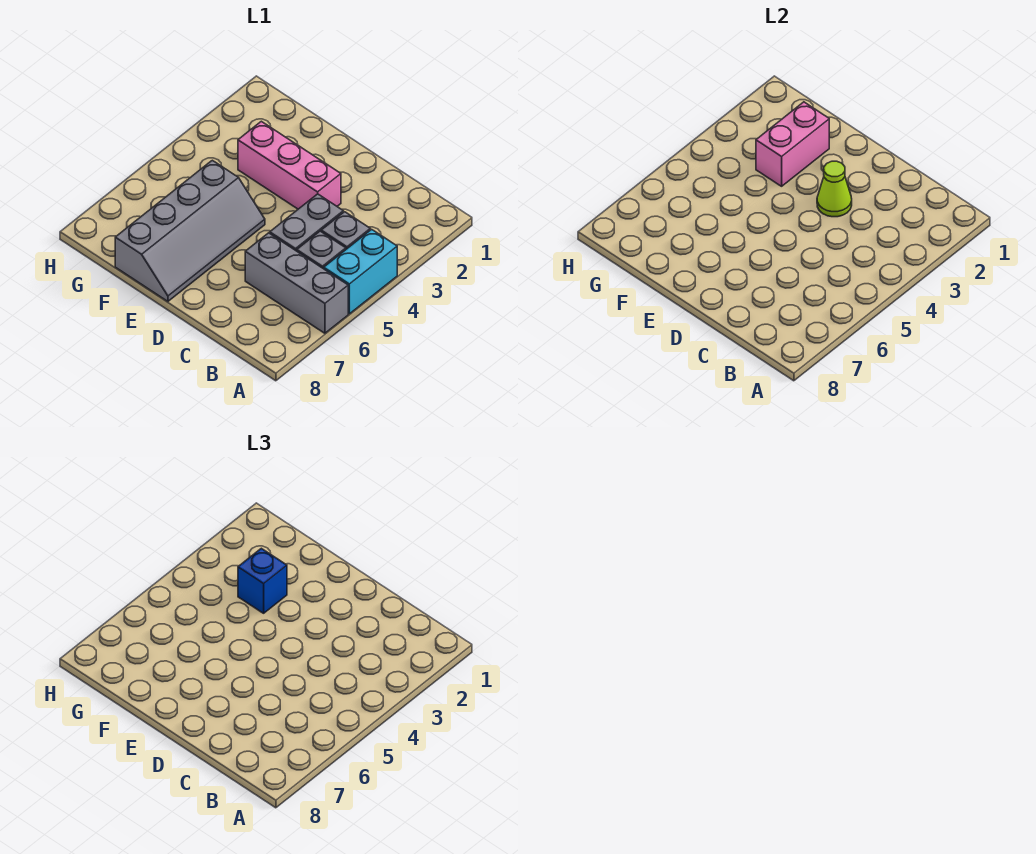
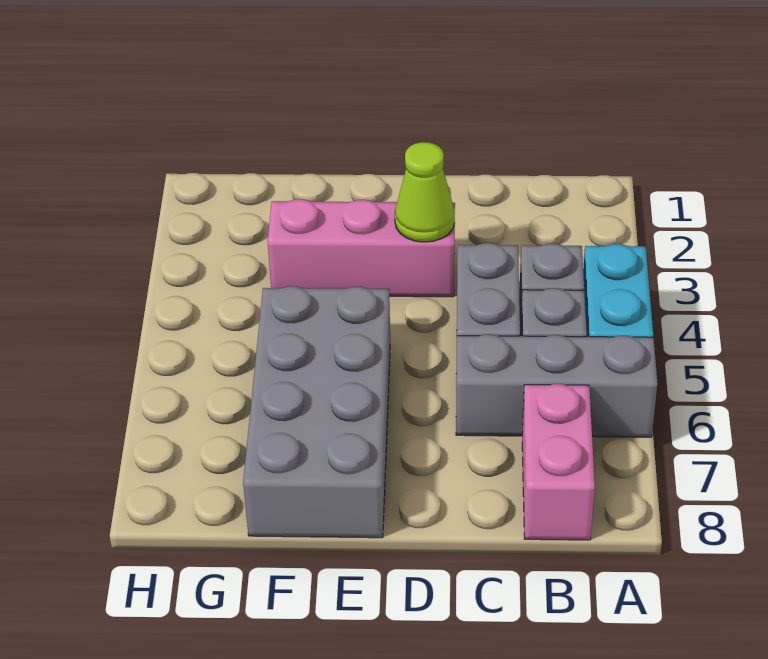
grey slope E5:F8 level 1 top F -> grey brick E5:F8 level 1
pink brick F2:F3 level 2 -> pink brick B7:B8 level 1
blue brick F3 level 3 -> none

